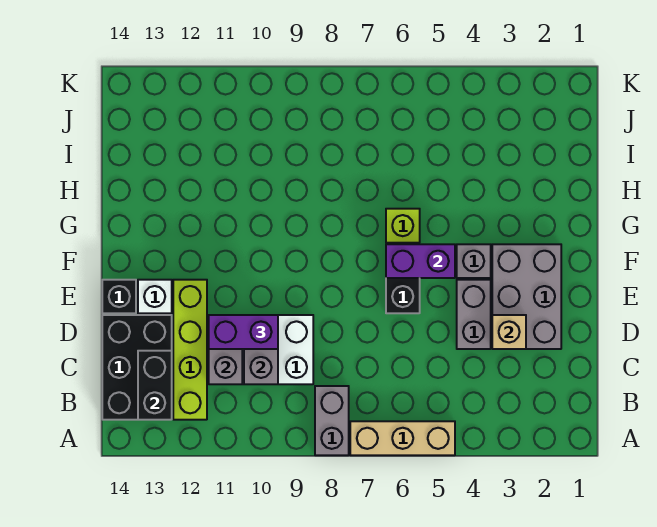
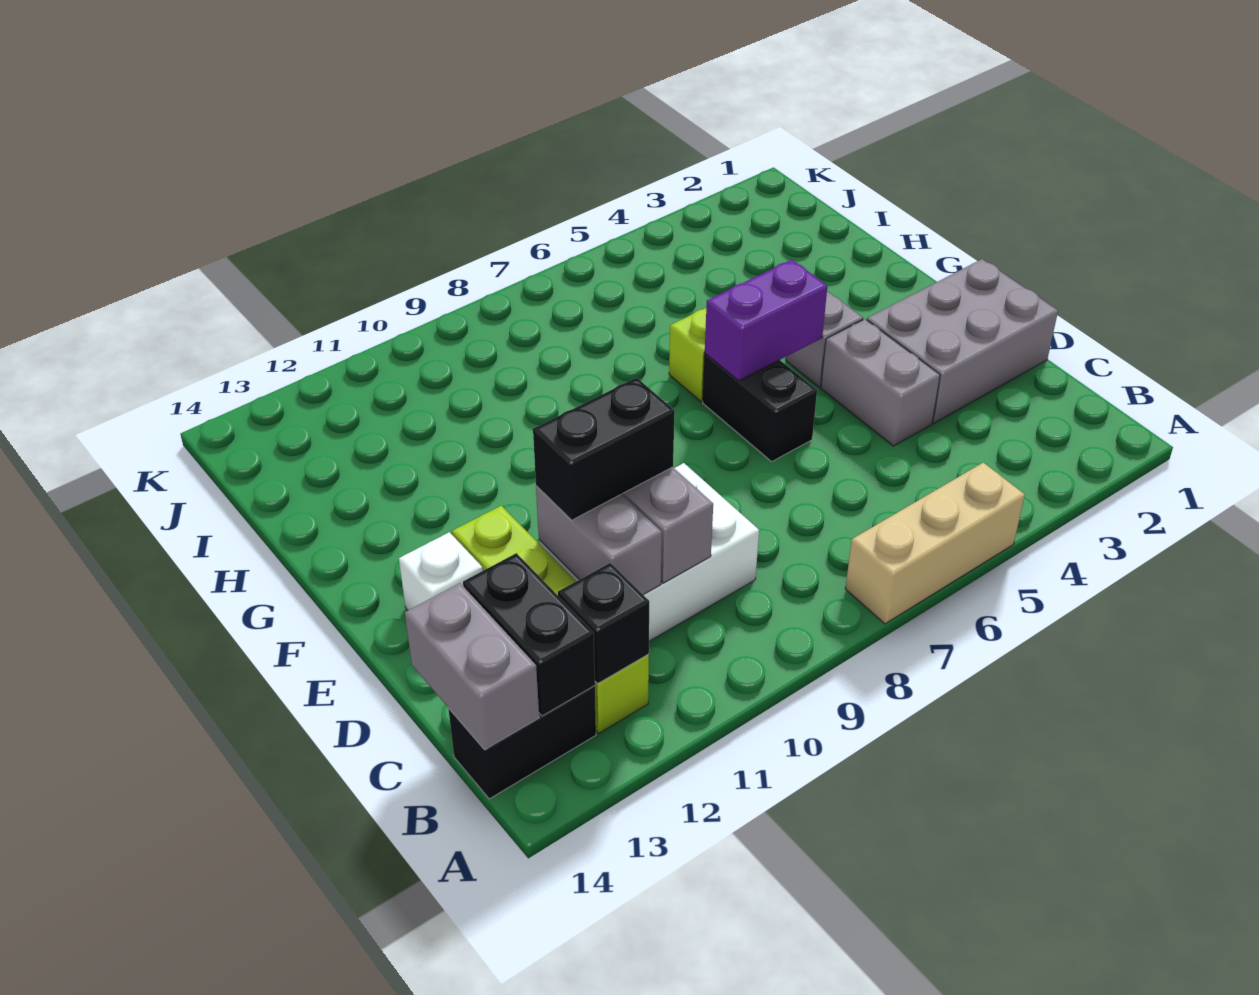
grey brick A8:B8 level 1 -> grey brick B14:C14 level 2
black brick B13:D14 level 1 -> black brick B13:B14 level 1
grey brick D2:F3 level 1 -> grey brick D1:E3 level 1
tan brick D3 level 2 -> none
purple brick D10:D11 level 3 -> black brick D10:D11 level 3
black brick E14 level 1 -> black brick B12 level 2

